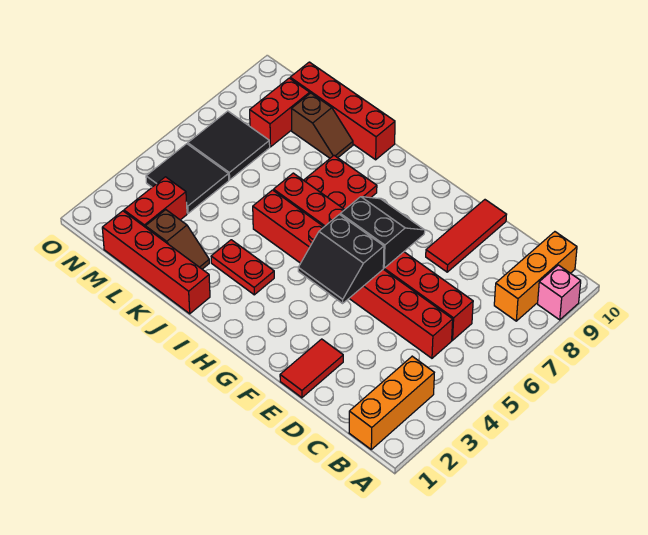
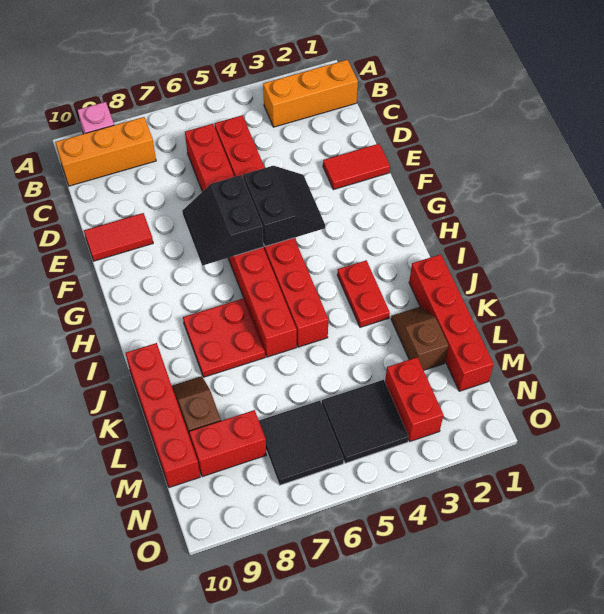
red tile E8:E10 level 1 -> red tile E9:E10 level 1
red brick M2:M3 level 1 -> red brick M3:N3 level 1

